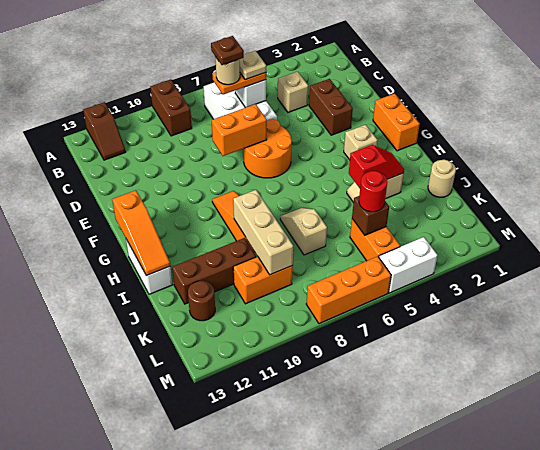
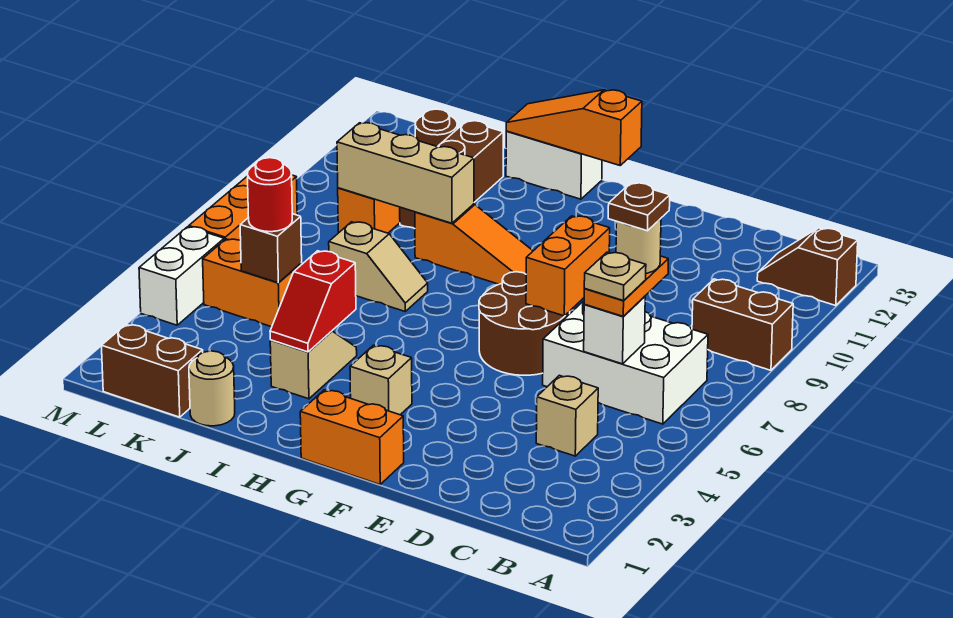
brown brick D3:E3 level 1 -> brown brick K1:L1 level 1
orange round brick E6:F7 level 1 -> brown round brick E6:F7 level 1

